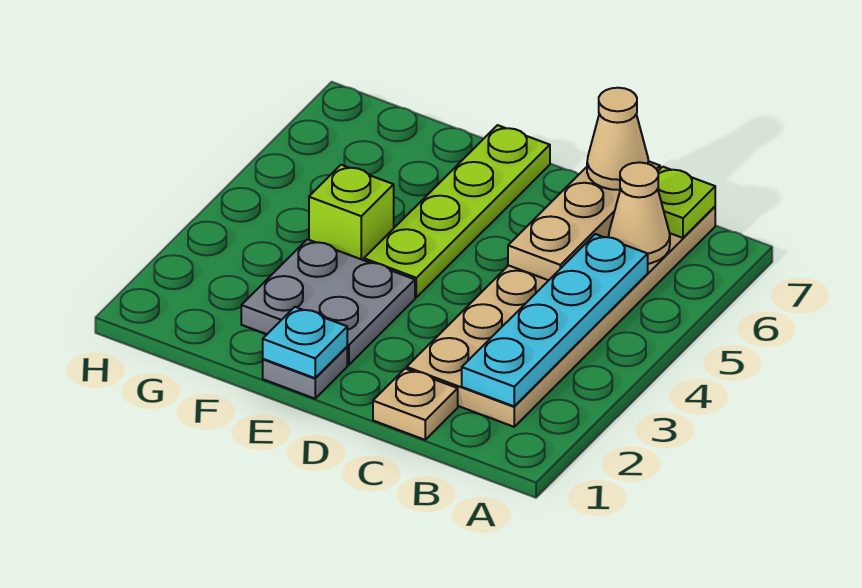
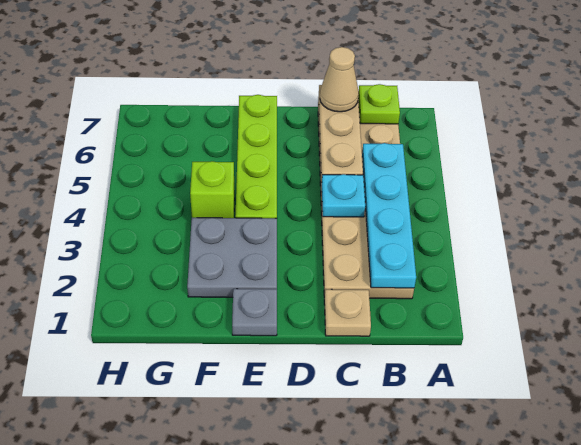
tan cone B6 level 2 -> none
cyan plate E1 level 2 -> cyan plate C4 level 2

